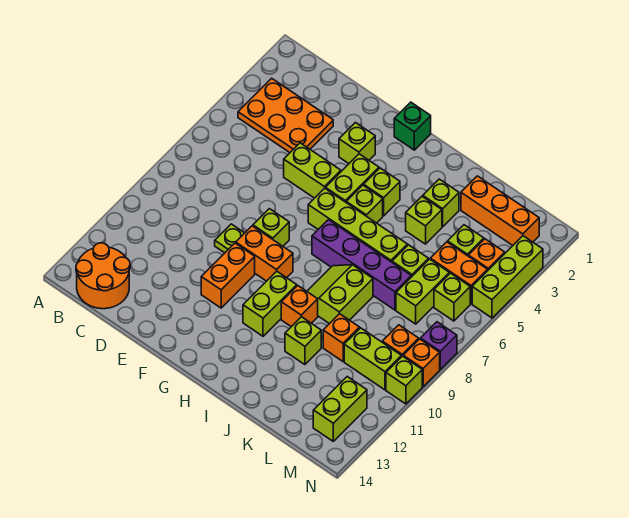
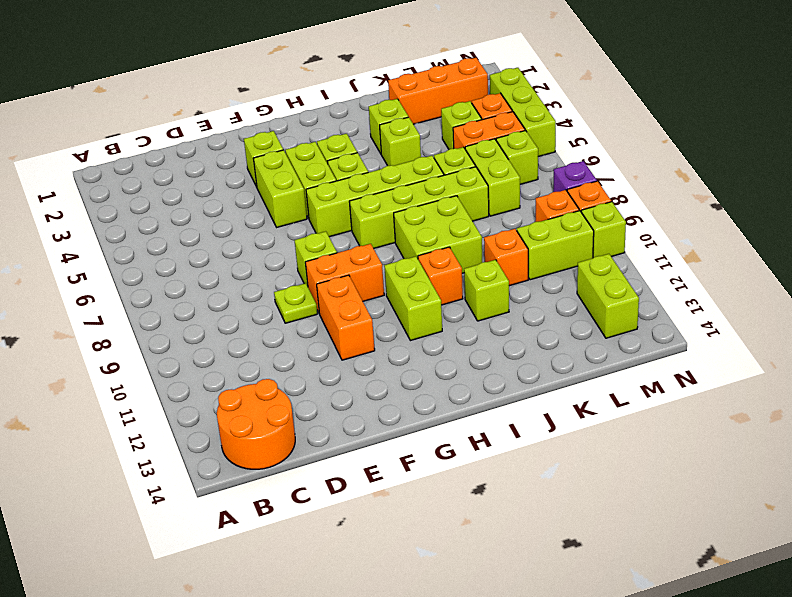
orange plate B3:D4 level 1 -> none
lime brick E5:F5 level 1 -> lime brick F4:F5 level 1
green brick G1 level 1 -> none
purple brick H7:K7 level 1 -> lime brick H7:K7 level 1
lime slope I8:J9 level 1 top J -> lime brick I8:J9 level 1

